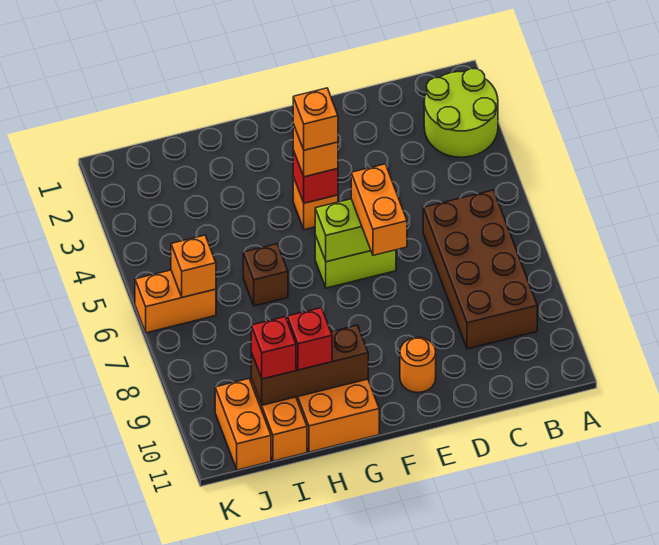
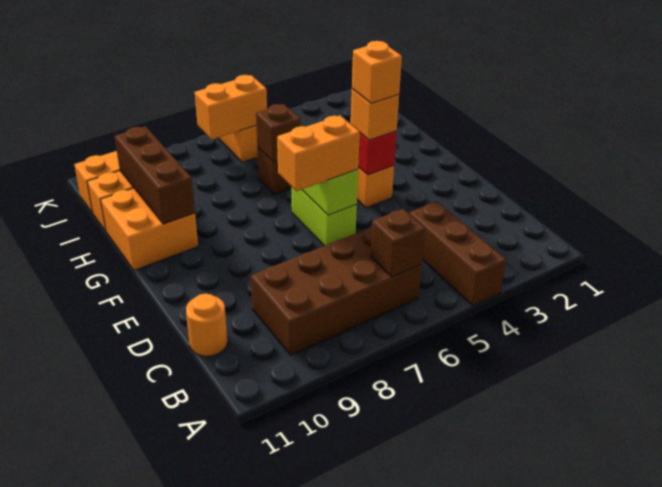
lime round brick A2:B3 level 1 -> none
none -> brown brick A4:C4 level 1
none -> brown brick B6 level 2
orange round brick E10 level 1 -> orange round brick C11 level 1
none -> brown brick H6 level 2
red brick H10 level 3 -> none
red brick I10 level 3 -> none
orange brick J6 level 2 -> orange brick J6:J7 level 2

